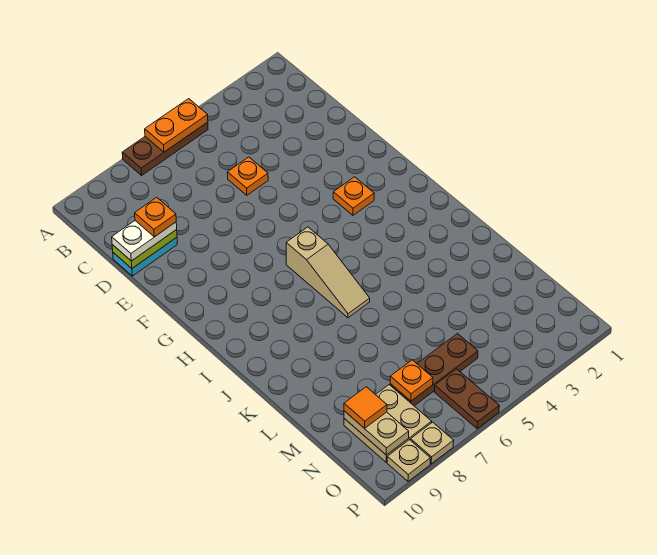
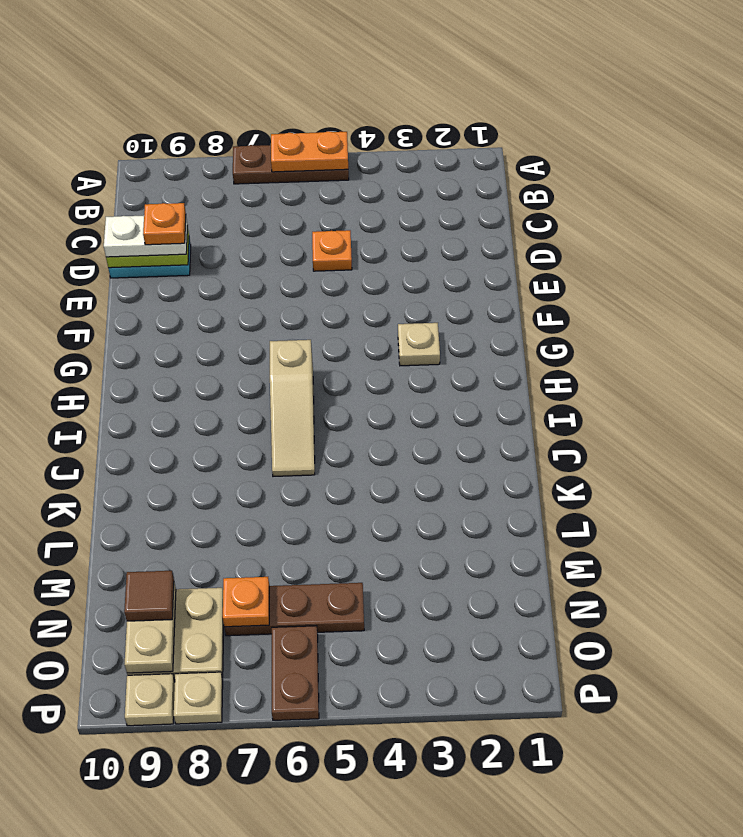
orange plate G3 level 1 -> tan plate G3 level 1
orange tile N9 level 3 -> brown tile N9 level 3

